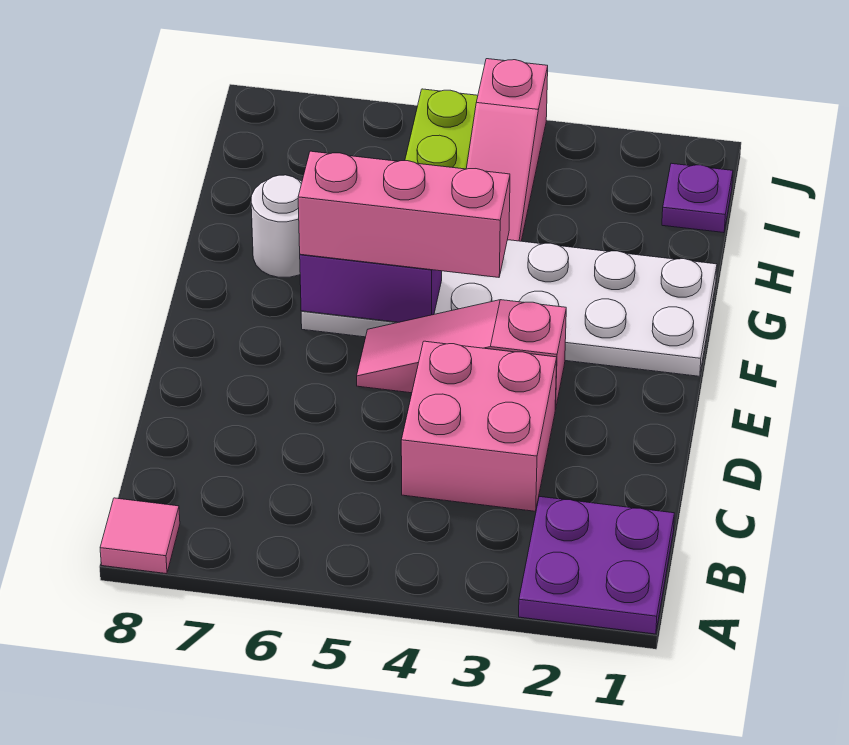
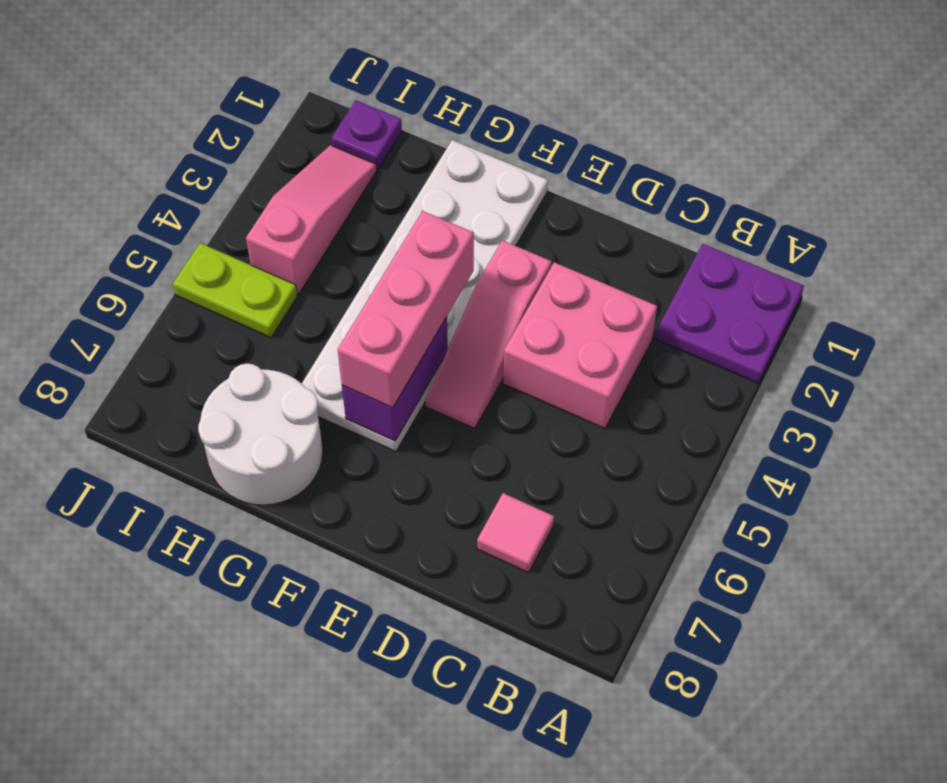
pink tile A8 level 1 -> pink tile C7 level 1
white round brick G7 level 1 -> white round brick G7:H8 level 1
pink slope H4:J4 level 1 top J -> pink slope I2:I4 level 1 top 4

